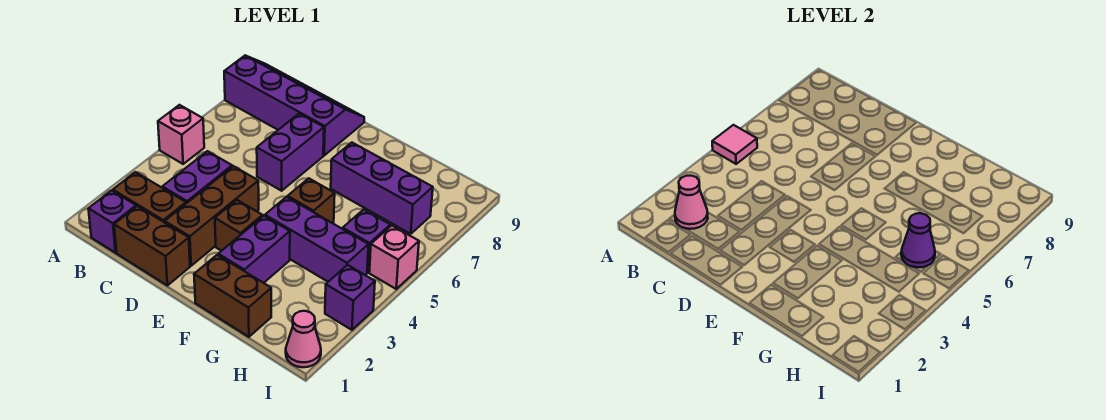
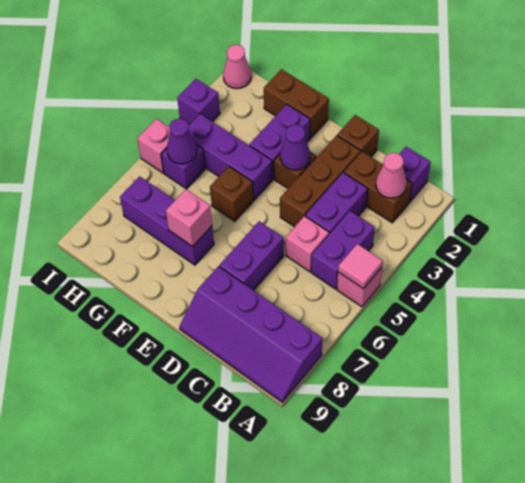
none -> purple brick B4:B5 level 1
brown brick C1:D1 level 1 -> brown brick D1 level 1
none -> pink brick C5 level 1
none -> purple cone E3 level 2
none -> pink brick F7 level 2

